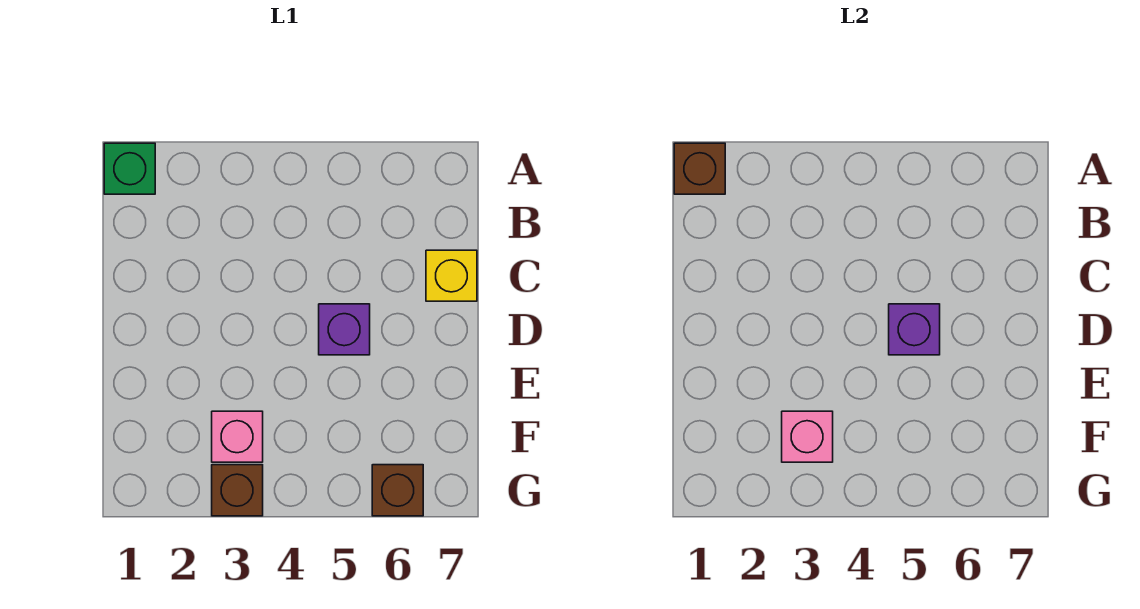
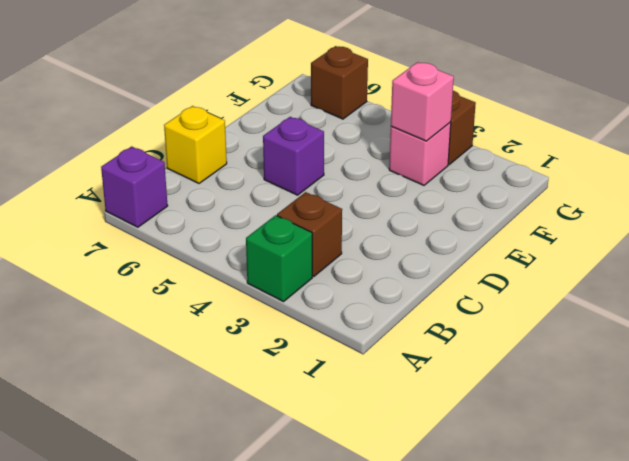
green brick A1 level 1 -> green brick A3 level 1
brown brick A1 level 2 -> brown brick B3 level 1
purple brick D5 level 2 -> purple brick A7 level 1

